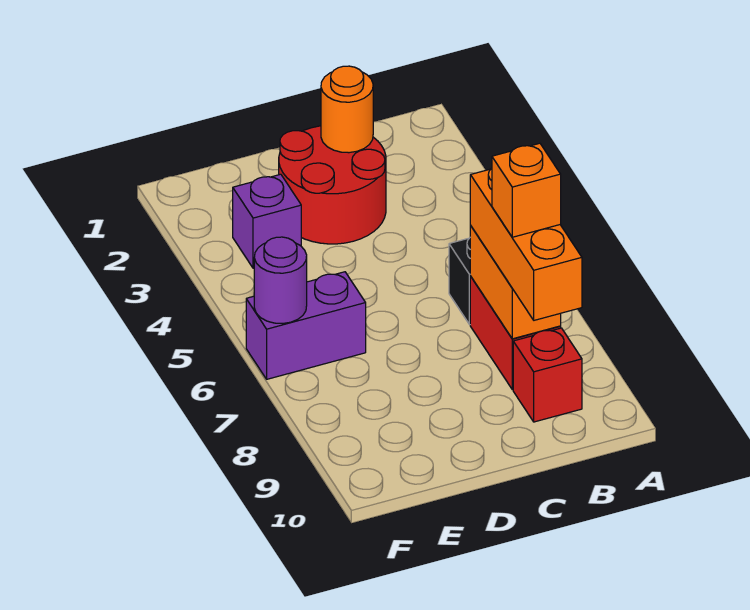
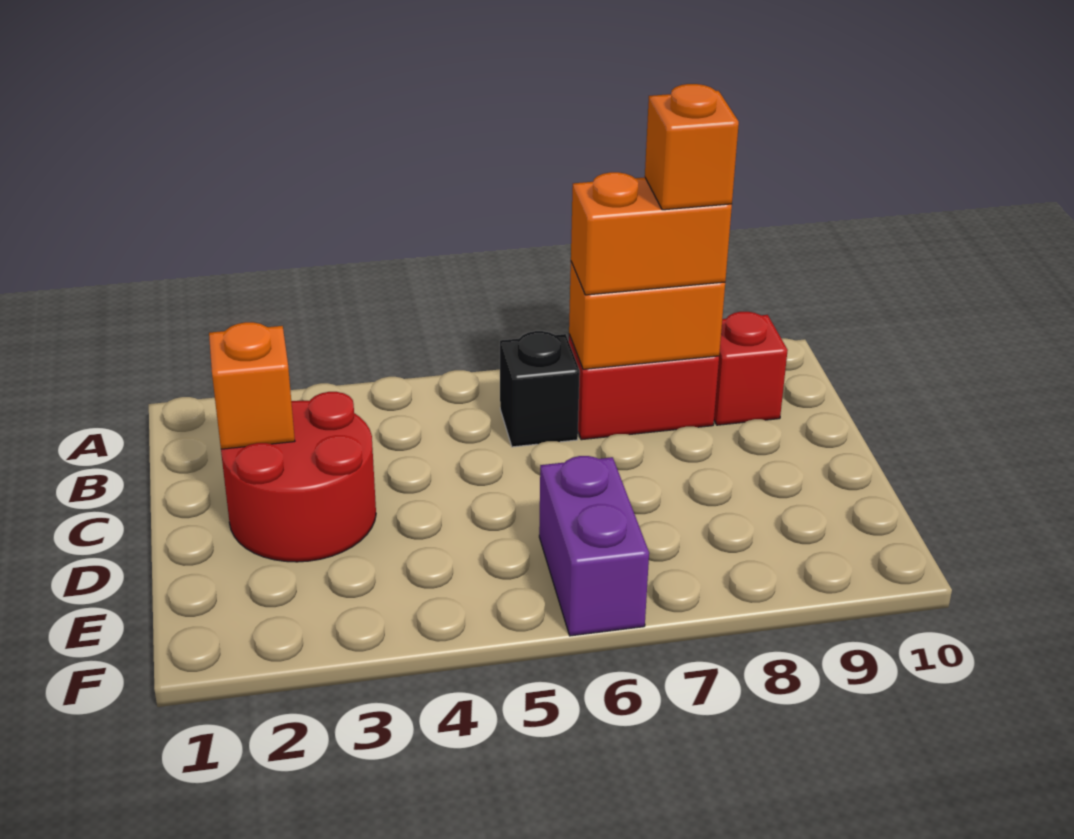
orange brick B7:B9 level 3 -> orange brick B7:B8 level 3
orange round brick C2 level 2 -> orange brick C2 level 2
purple brick E3 level 1 -> none
purple round brick F6 level 2 -> none

